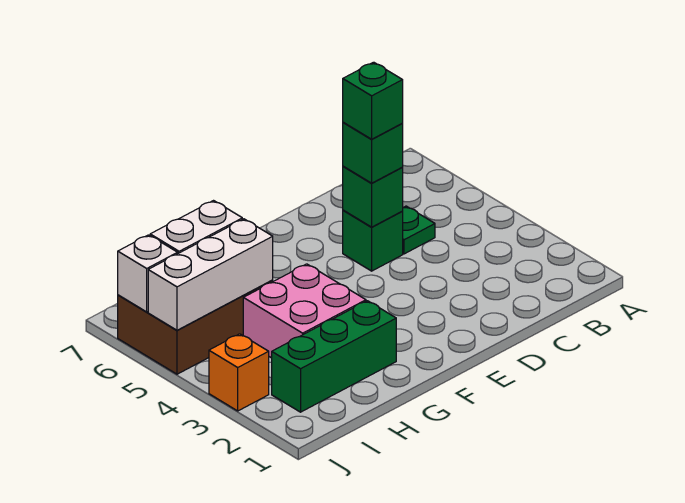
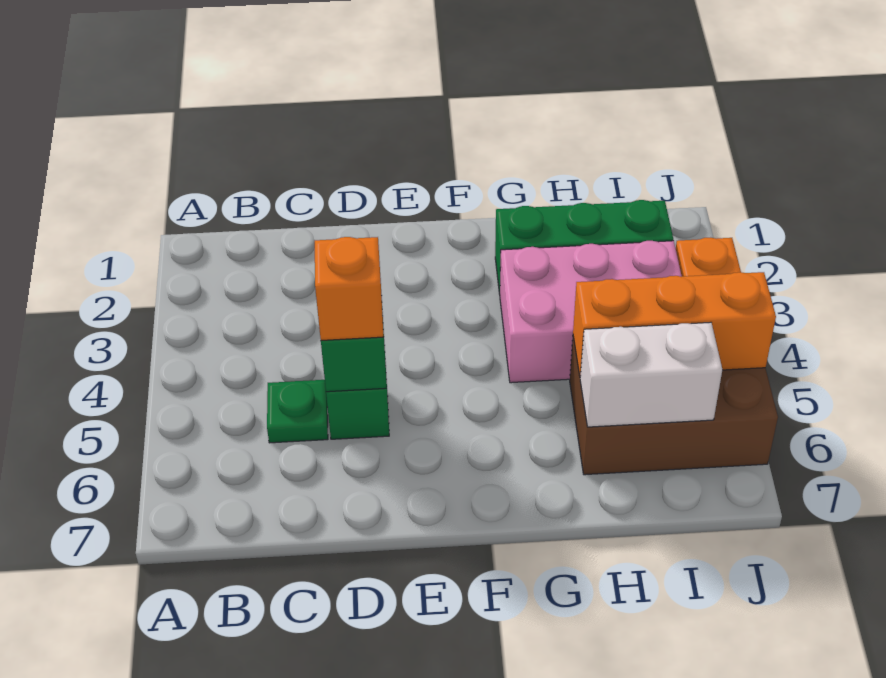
green brick D5 level 3 -> orange brick D5 level 3
green brick D5 level 4 -> none
pink brick G3:H4 level 1 -> pink brick G3:I4 level 1
white brick H5:J5 level 2 -> orange brick H5:J5 level 2
white brick J6 level 2 -> none

